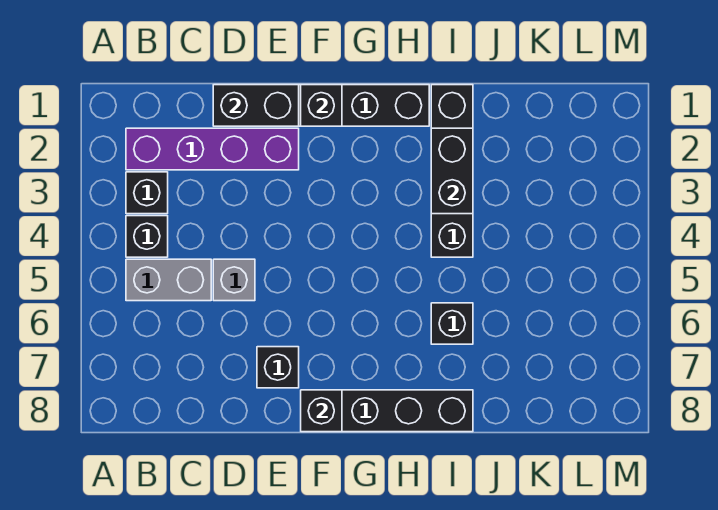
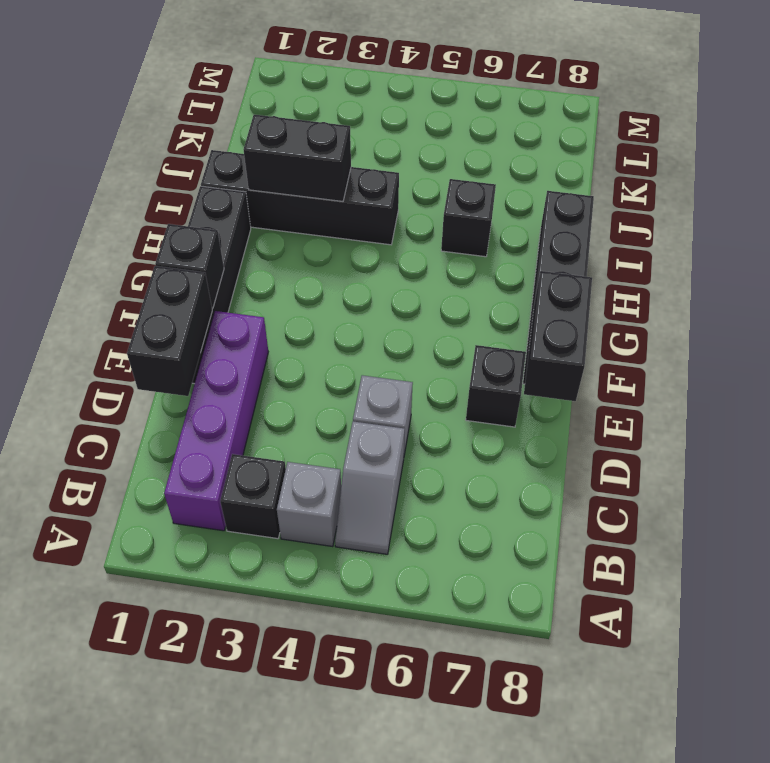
black brick B4 level 1 -> grey brick B4 level 1
grey brick B5:C5 level 1 -> grey slope B5:C5 level 1 top C
black brick F8 level 2 -> black brick E8:F8 level 2

